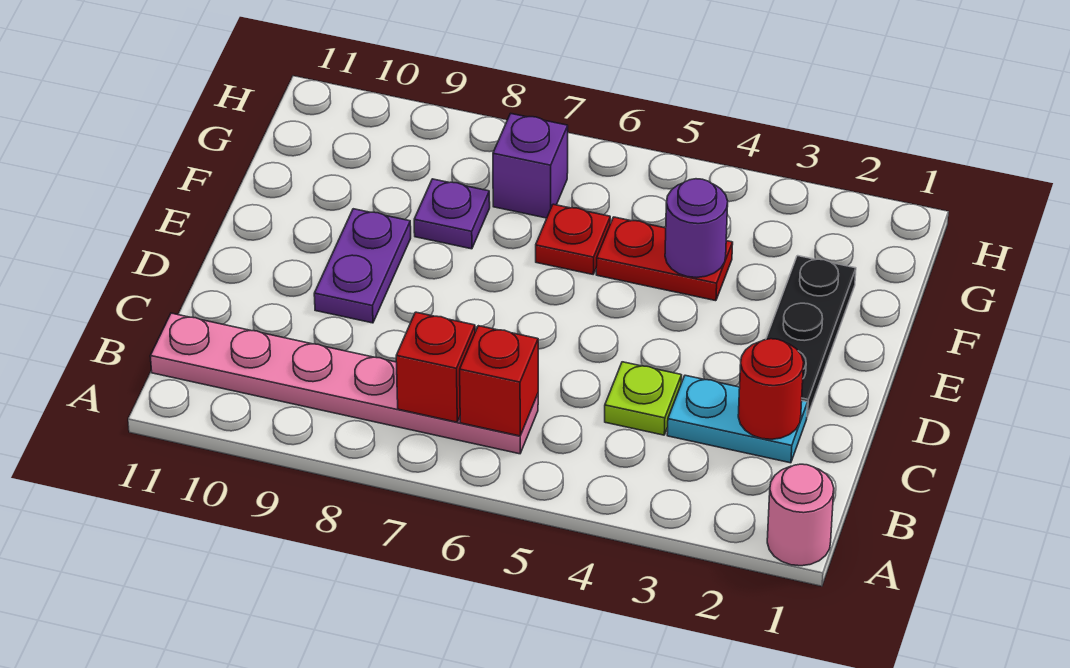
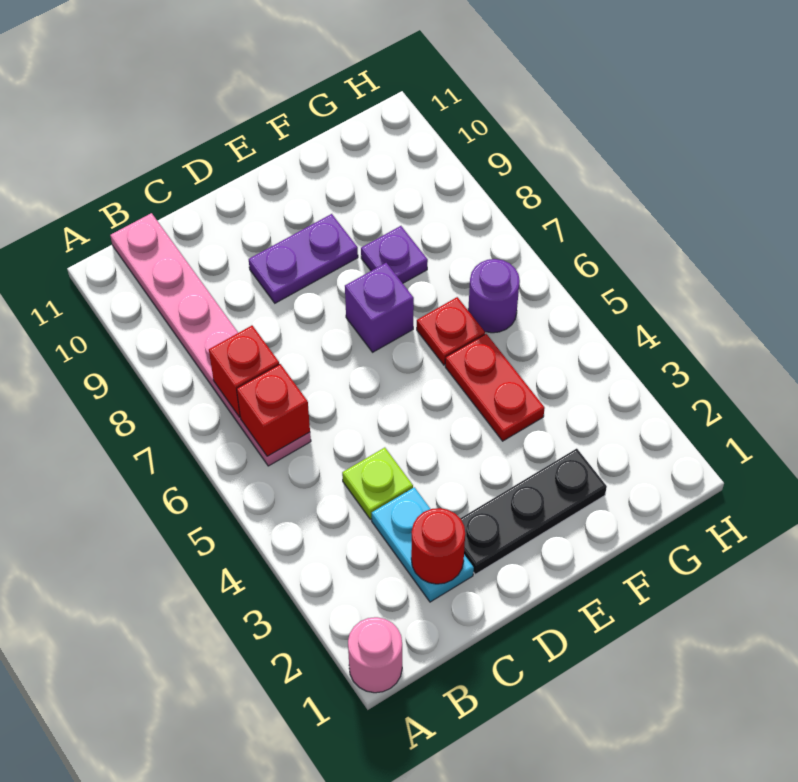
purple round brick F4 level 2 -> purple round brick G6 level 1
purple brick G7 level 1 -> purple brick E7 level 1

